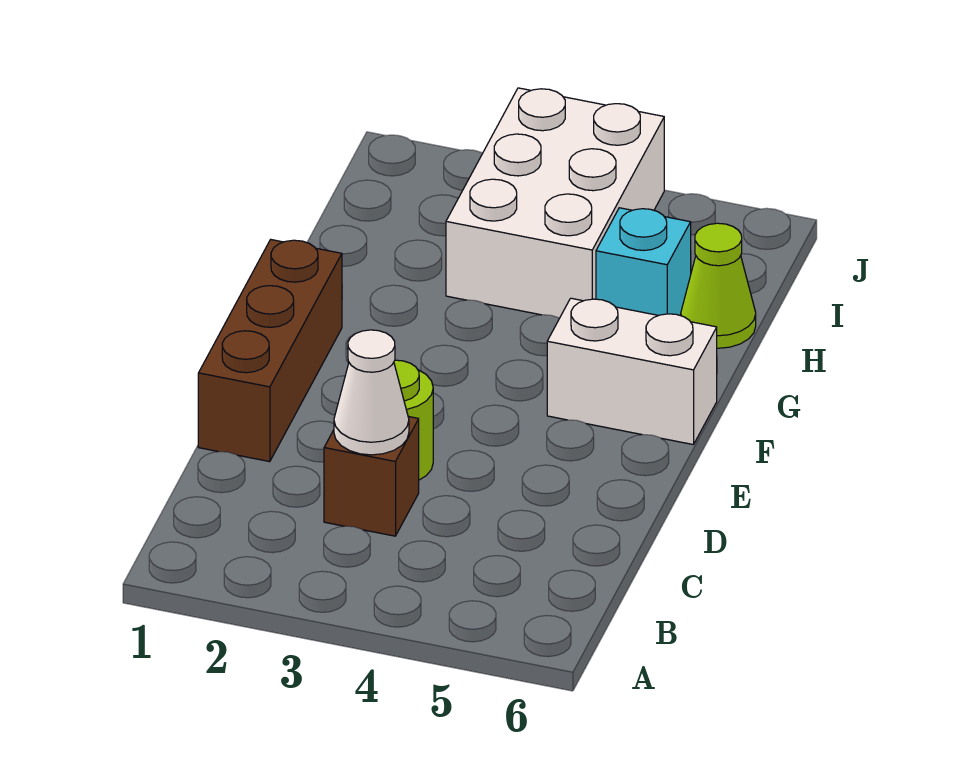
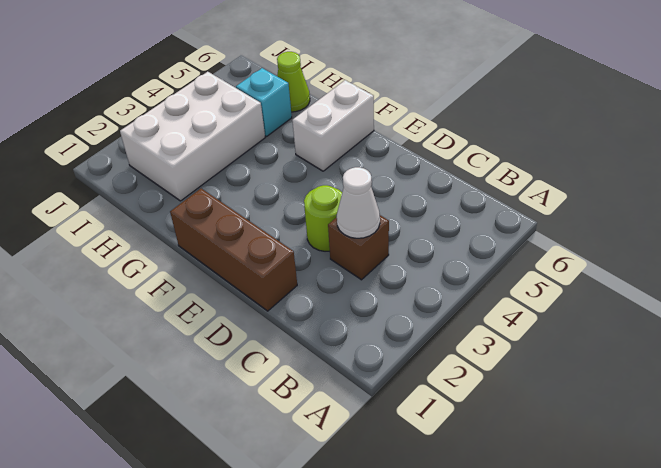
white brick H3:J4 level 1 -> white brick H2:I4 level 1

